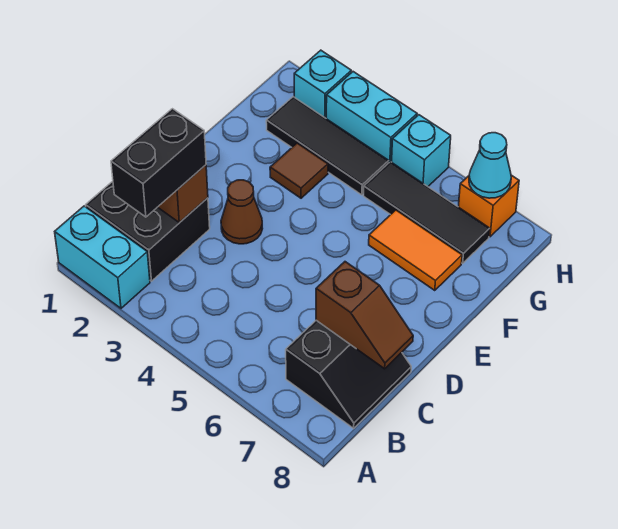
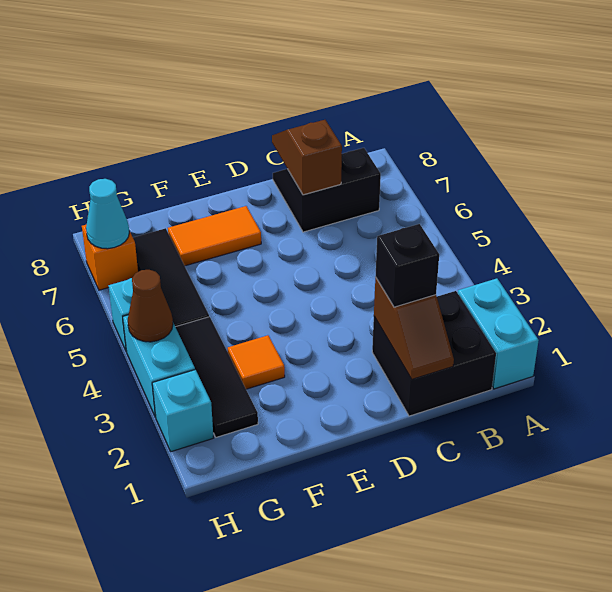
black brick B2:C2 level 3 -> black brick C2 level 3
brown cone D3 level 1 -> brown cone H4 level 2
brown tile F3 level 1 -> orange tile F3 level 1
orange tile F6:F7 level 1 -> orange tile E7:F7 level 1

